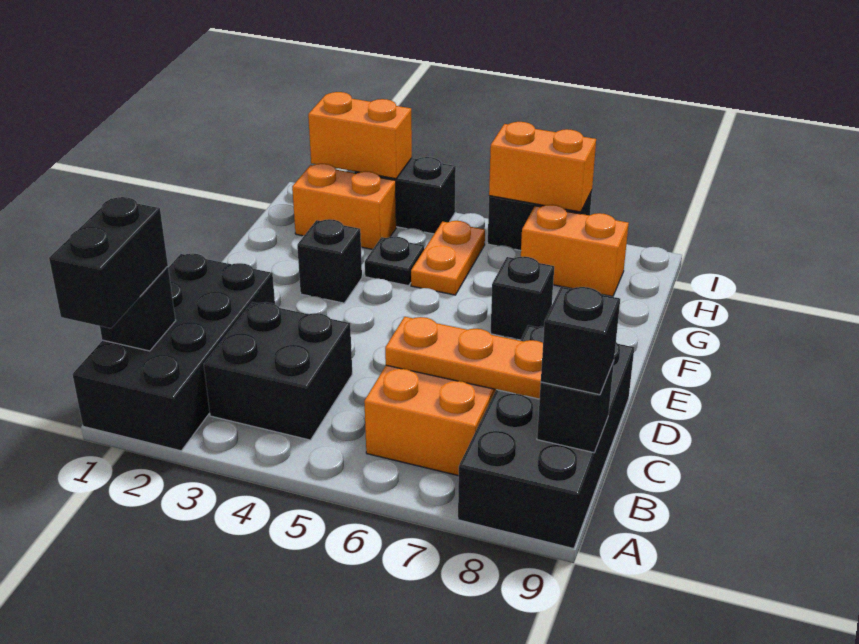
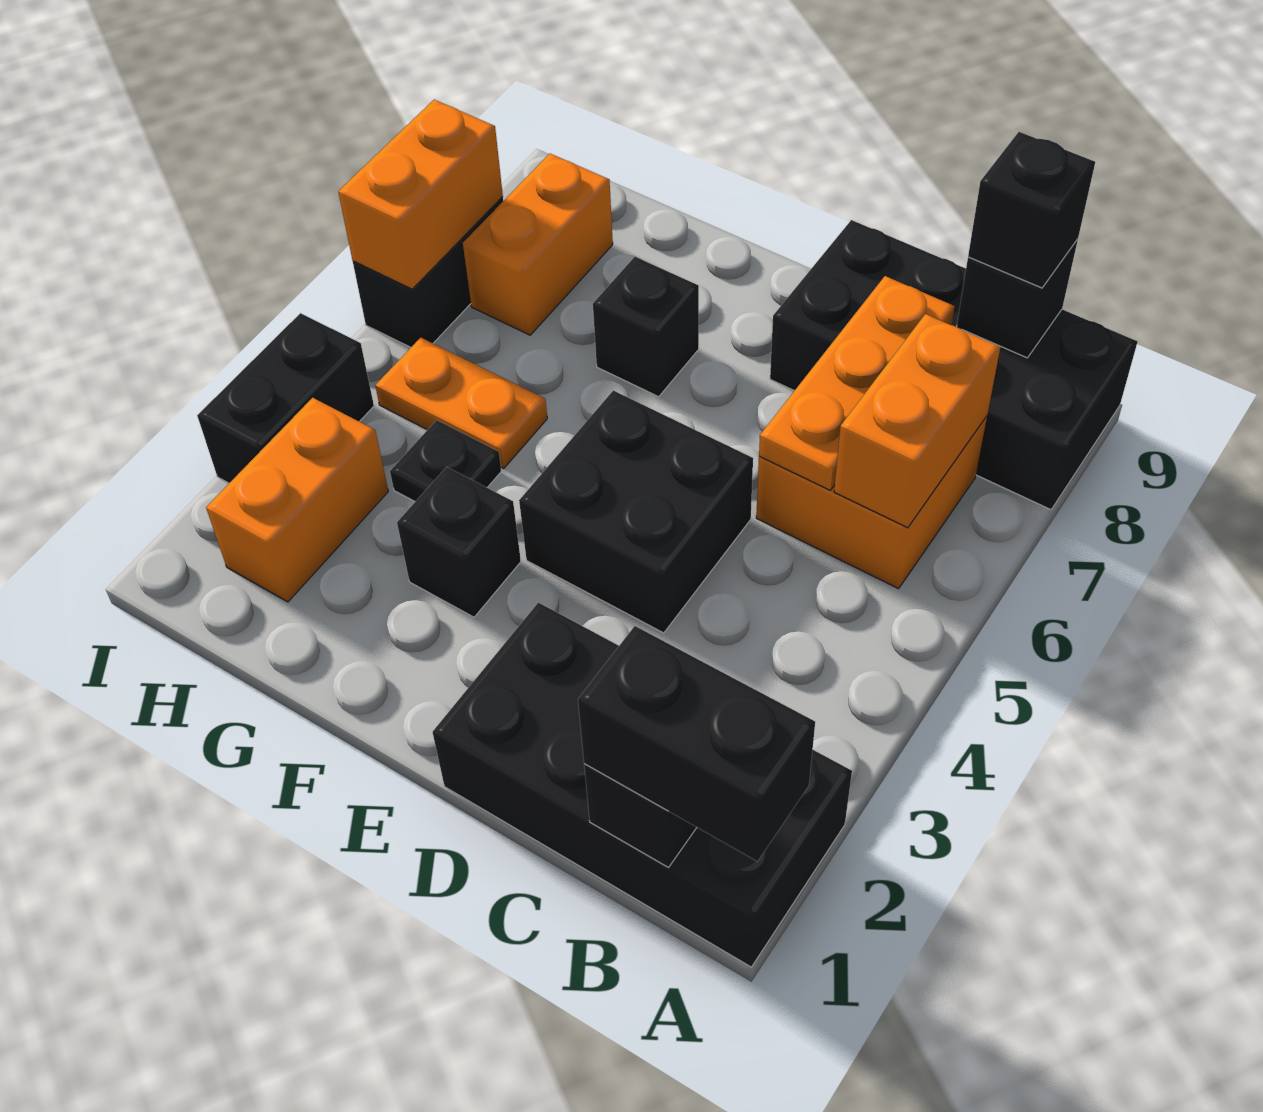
black brick B3:C4 level 1 -> black brick D4:E5 level 1
orange brick I2:I3 level 2 -> orange brick B6:B7 level 2

